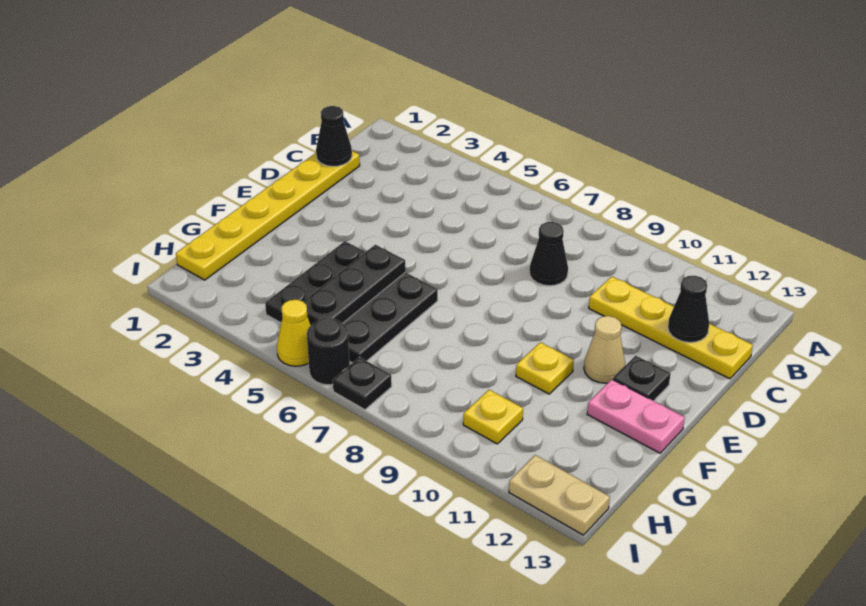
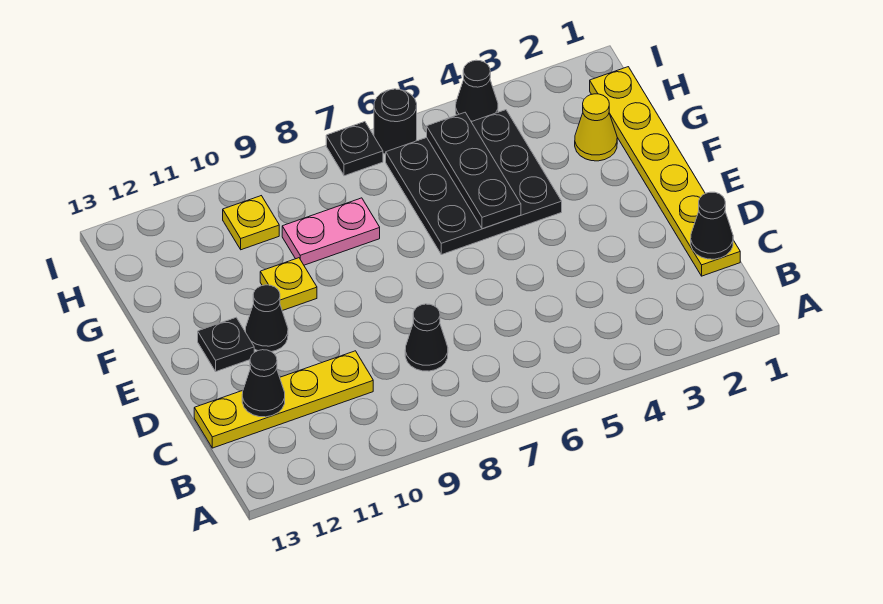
tan cone E11 level 1 -> black cone E11 level 1
pink plate F12:F13 level 1 -> pink plate G8:G9 level 1
none -> black cone I4 level 1
yellow cone I5 level 1 -> yellow cone G2 level 1
tan plate I12:I13 level 1 -> none

